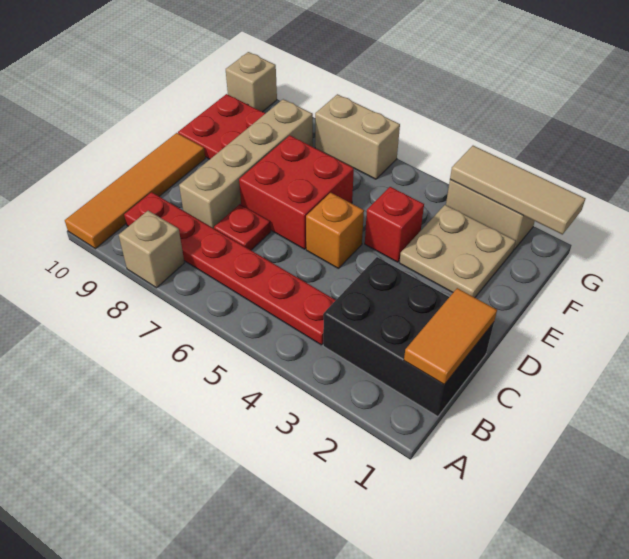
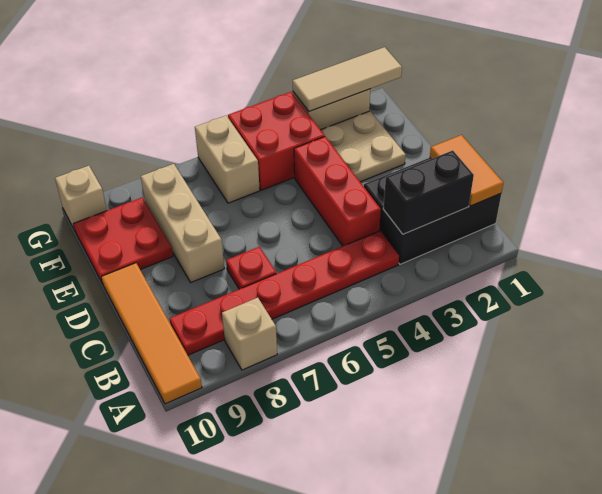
none -> black brick B2:B3 level 2
tan brick C8:F8 level 1 -> tan brick D8:F8 level 1
orange brick D5 level 1 -> none
red brick D6:E7 level 1 -> red brick F4:G5 level 1
red brick E4 level 1 -> red brick C4:E4 level 1
tan brick G6:G7 level 1 -> tan brick F6:G6 level 1

